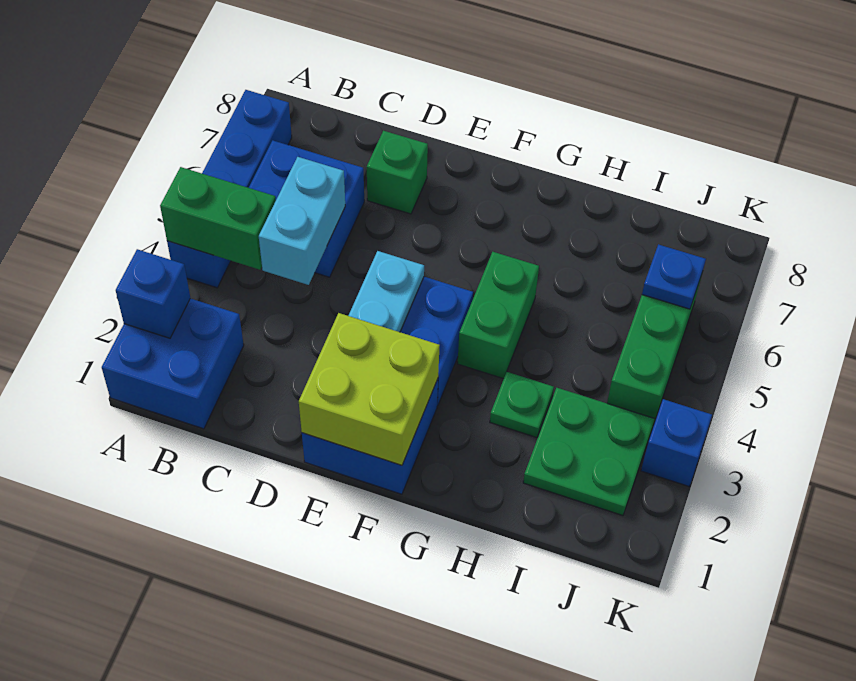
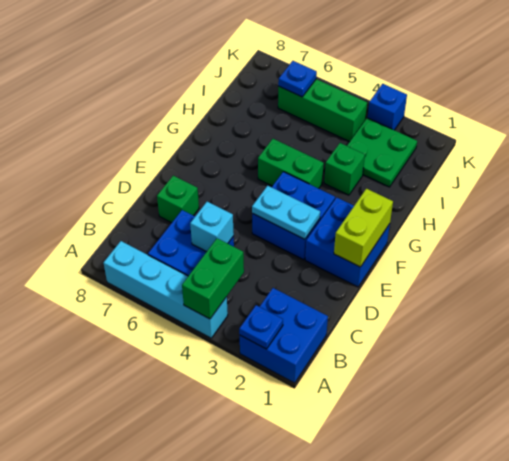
blue brick A2 level 2 -> blue plate A2 level 2
blue brick A4:A7 level 1 -> cyan brick A4:A7 level 1
cyan brick C4:C5 level 2 -> cyan brick C5 level 2
lime brick E1:F2 level 2 -> lime brick E1:F1 level 2
green plate H3 level 1 -> green brick H3 level 1

